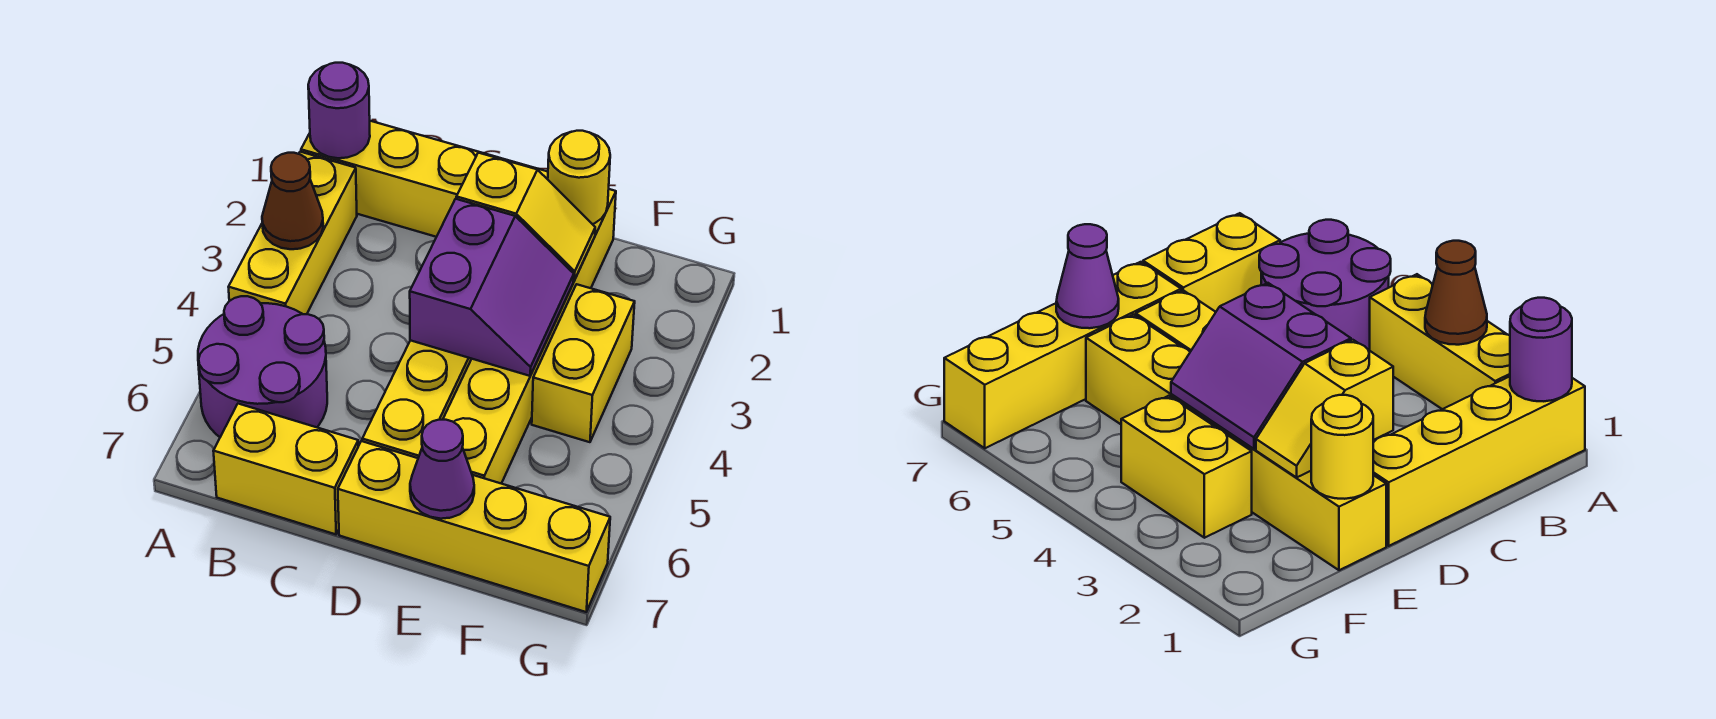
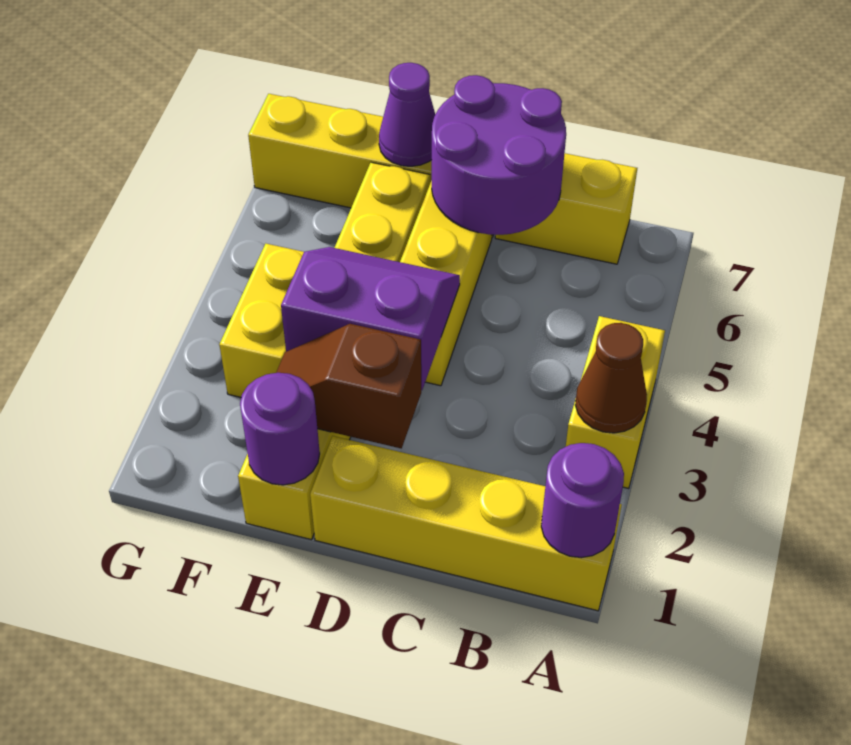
yellow brick A2:A4 level 1 -> yellow brick A3:A4 level 1
purple round brick A5:B6 level 1 -> purple round brick C6:D7 level 2
yellow slope D2:E2 level 2 top D -> brown slope D2:E2 level 2 top D
purple slope D3:E4 level 2 top D -> purple slope D3:E4 level 2 top 3
yellow round brick E1 level 2 -> purple round brick E1 level 2

